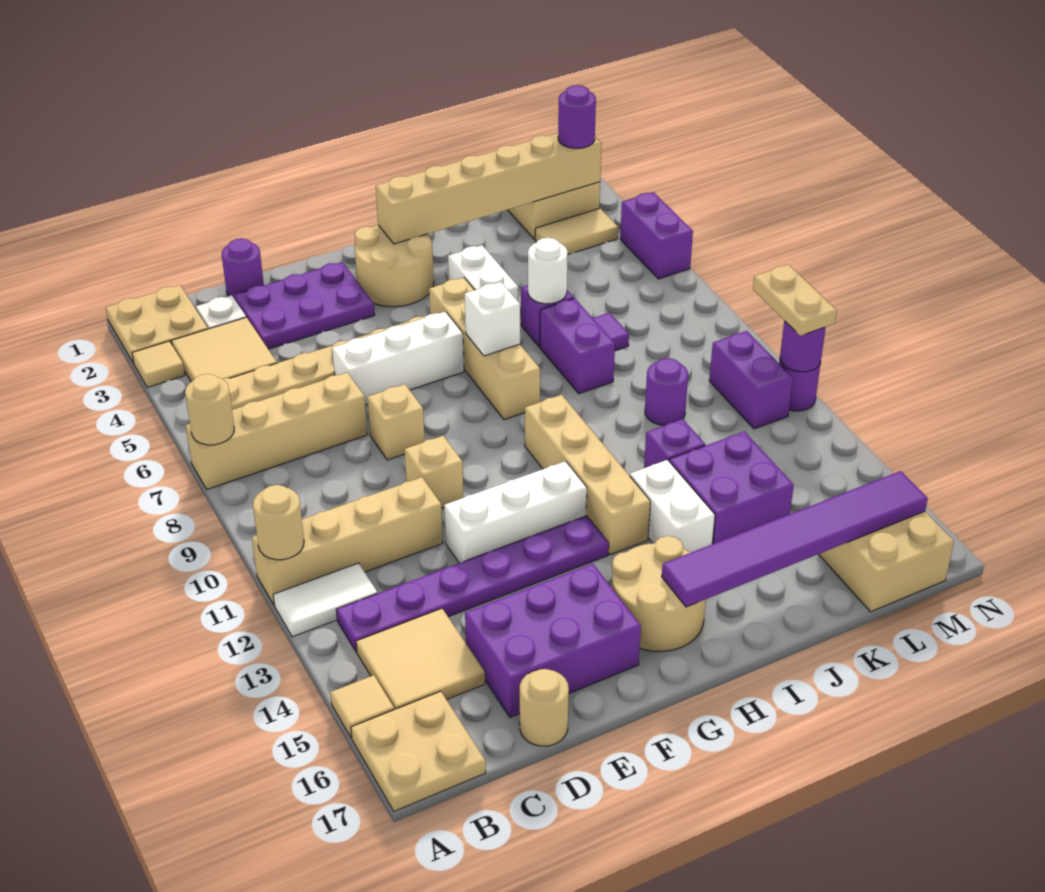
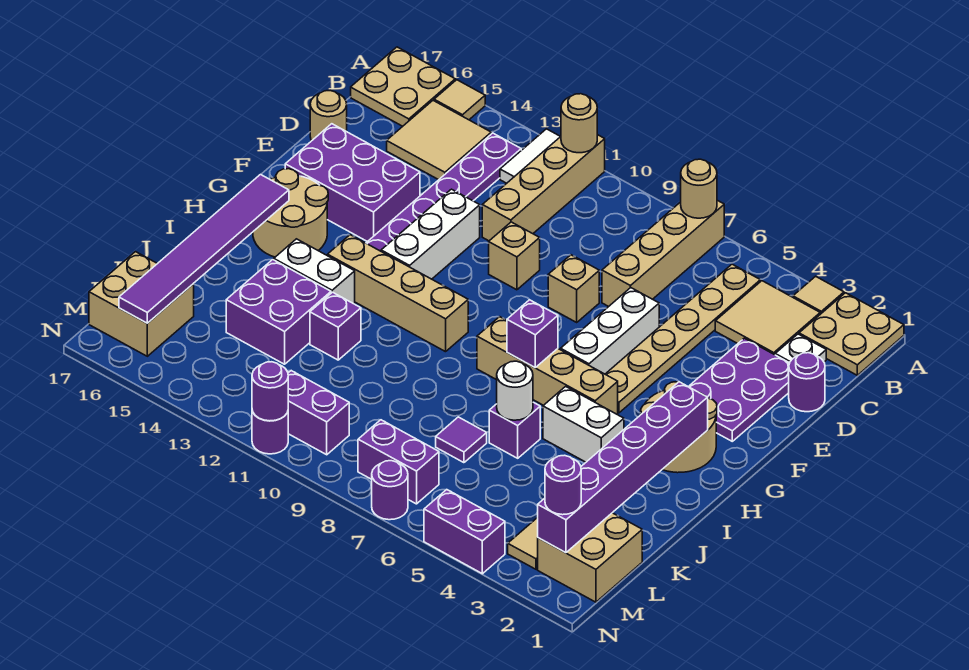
purple brick D15:F16 level 1 -> purple brick E14:F16 level 1
tan brick H2:M2 level 2 -> purple brick H2:M2 level 2
white brick H7 level 2 -> purple brick H7 level 2
purple brick J7:J8 level 1 -> purple brick M7:M8 level 1
purple round brick K10 level 1 -> purple round brick N7 level 1
tan plate N10:N11 level 3 -> none

